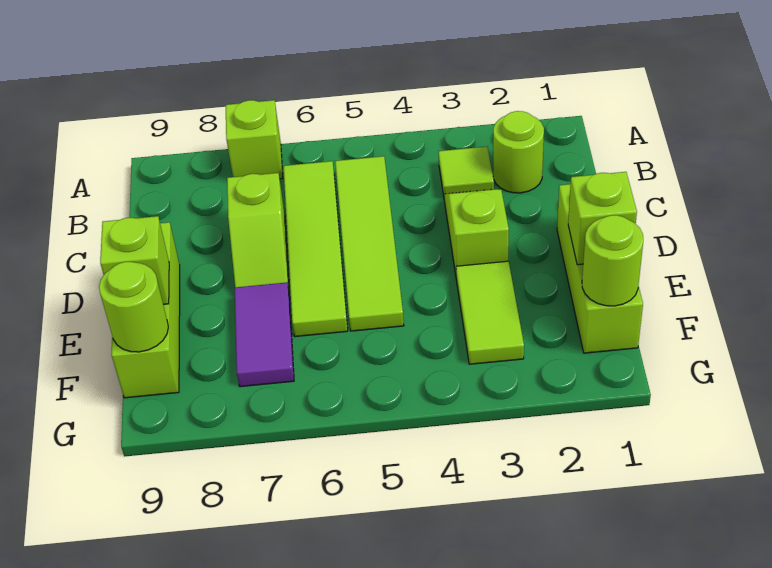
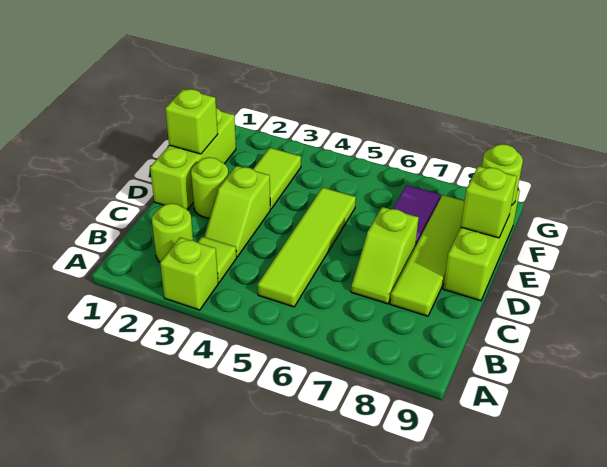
lime brick A7 level 1 -> lime brick A3 level 1
lime tile B6:E6 level 1 -> lime tile C8:F8 level 1
lime slope C7:D7 level 1 top C -> lime slope C7:D7 level 1 top D
lime round brick F1 level 2 -> lime round brick D2 level 1

